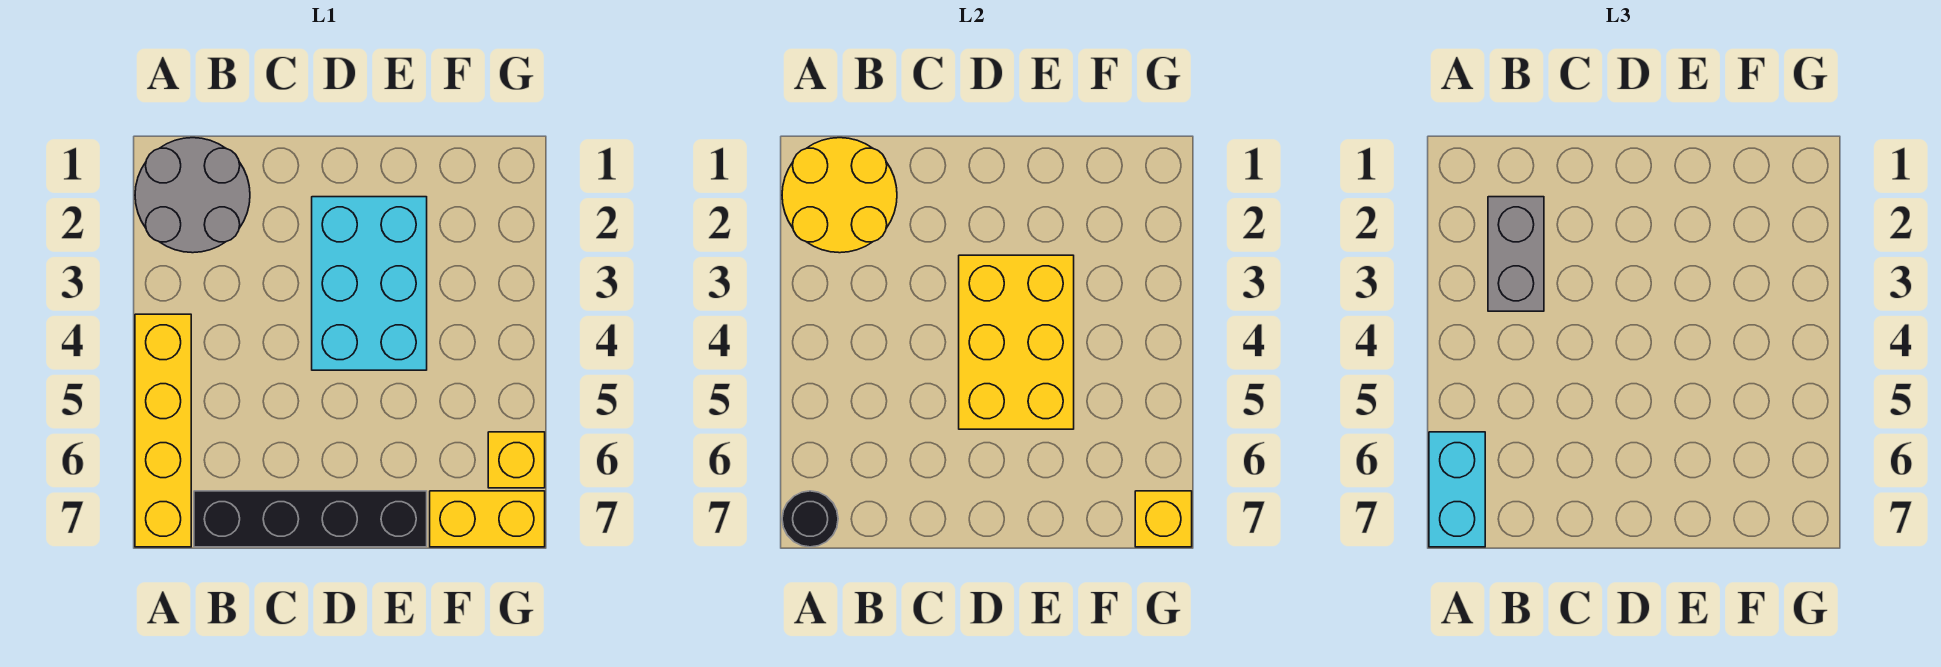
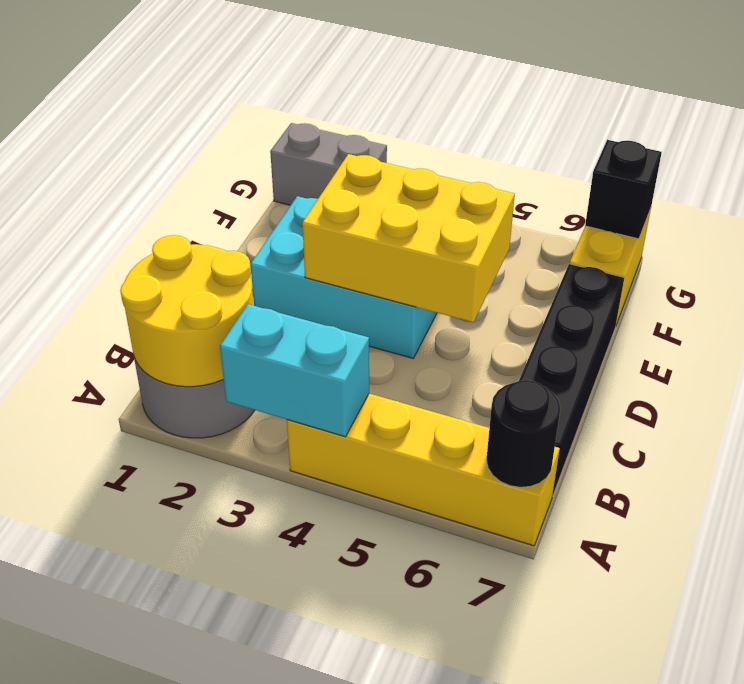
cyan brick A6:A7 level 3 -> cyan brick A3:A4 level 2
grey brick B2:B3 level 3 -> grey brick G1:G2 level 1
yellow brick G6 level 1 -> none
yellow brick G7 level 2 -> black brick G7 level 2

